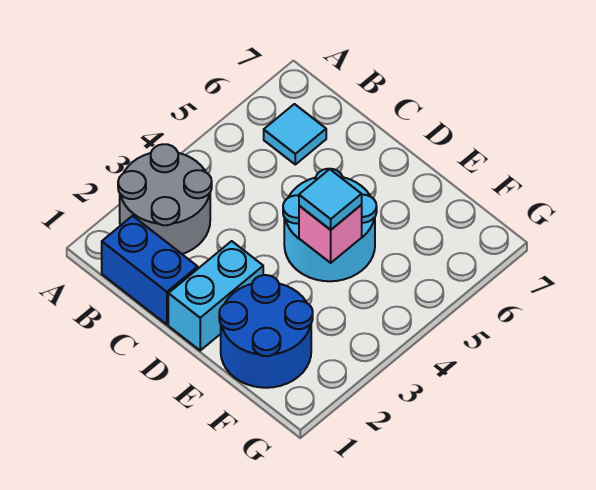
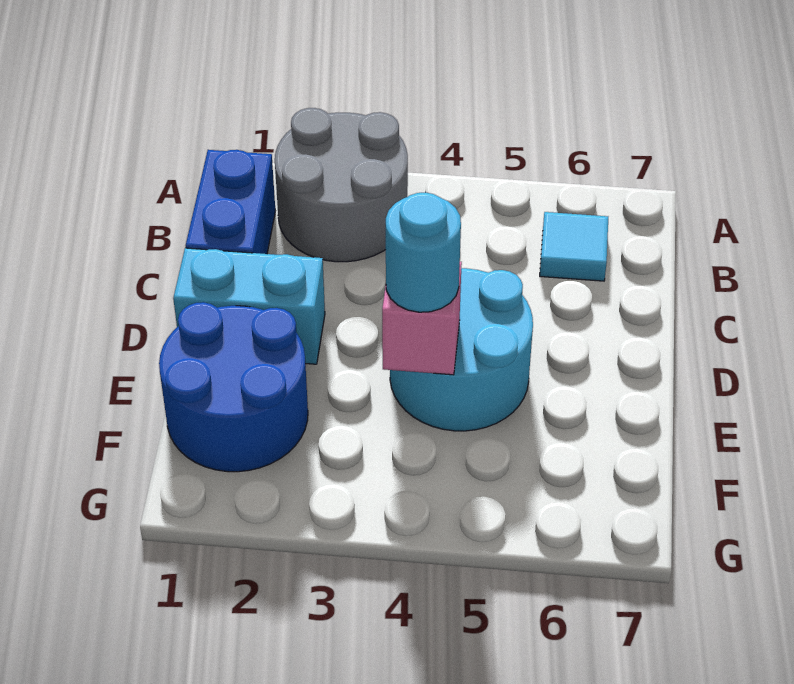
cyan tile E4 level 3 -> cyan round brick E4 level 3

